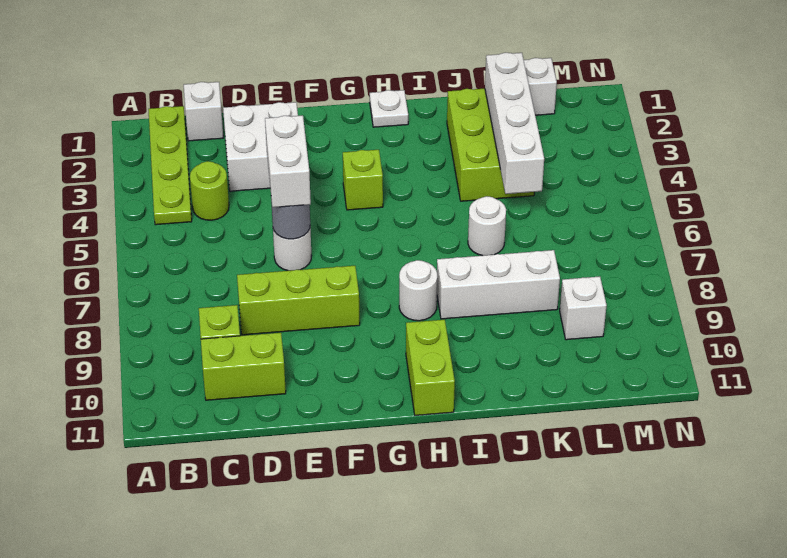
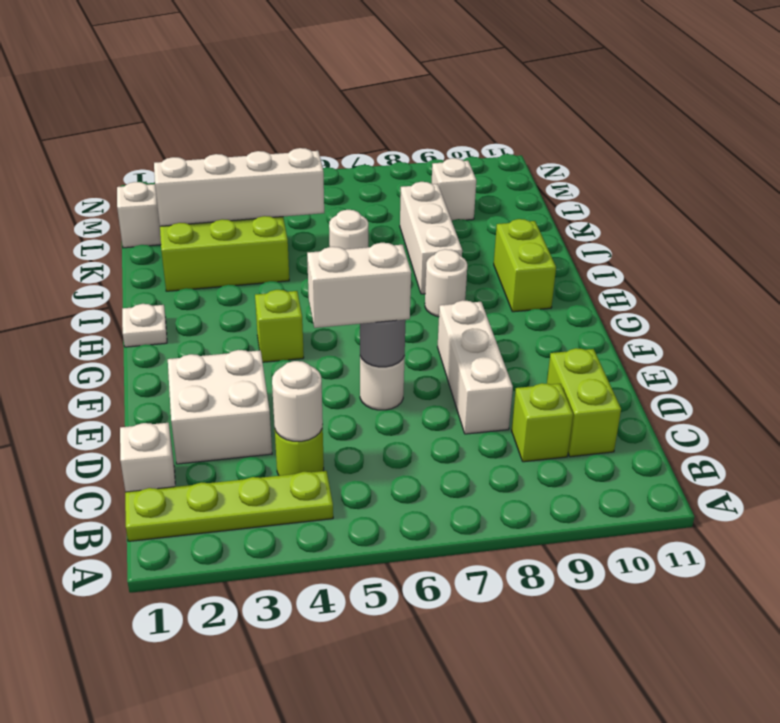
none -> white round brick C4 level 2
lime brick D8:F8 level 1 -> white brick D8:F8 level 1
lime brick H10:H11 level 1 -> lime brick H10:I10 level 1

